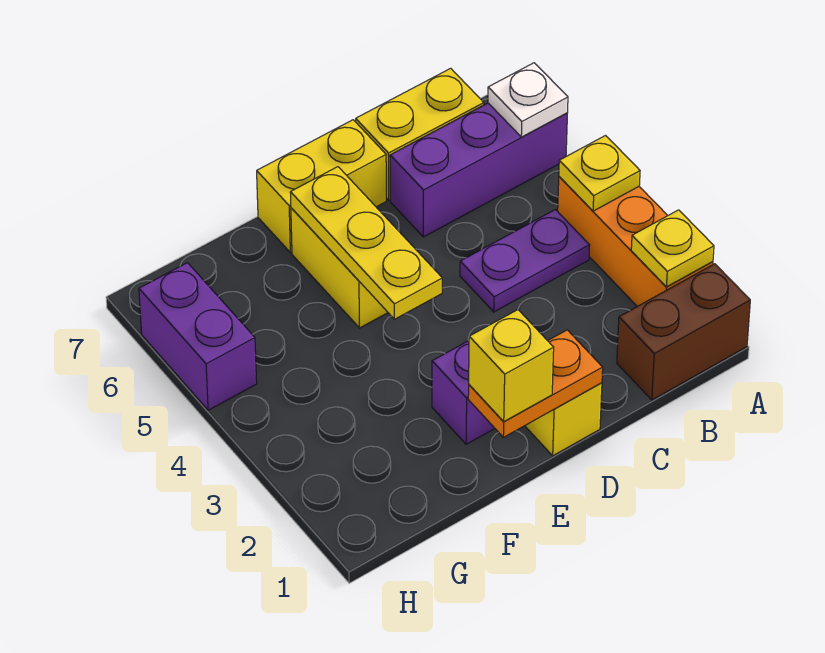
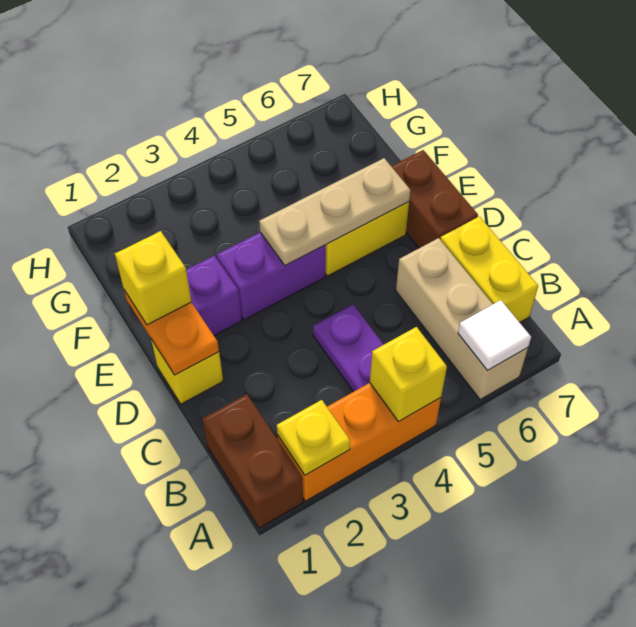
yellow plate A4 level 2 -> yellow brick A4 level 2
purple brick A6:C6 level 1 -> tan brick A6:C6 level 1
white plate A6 level 2 -> white tile A6 level 2
yellow brick D7:E7 level 1 -> brown brick D7:E7 level 1
yellow plate E4:E6 level 2 -> tan plate E4:E6 level 2
purple brick H5:H6 level 1 -> purple brick E3:E4 level 1

